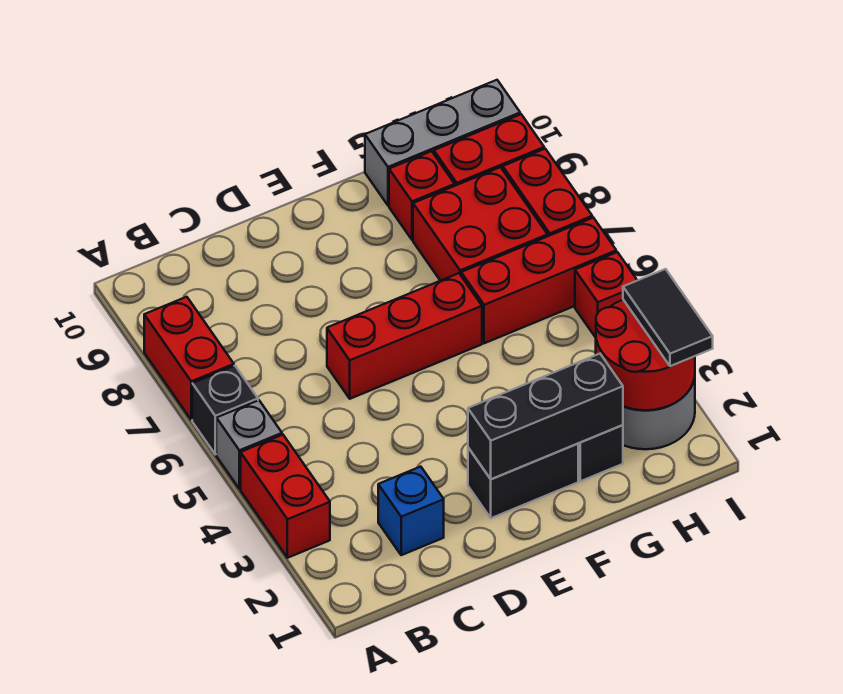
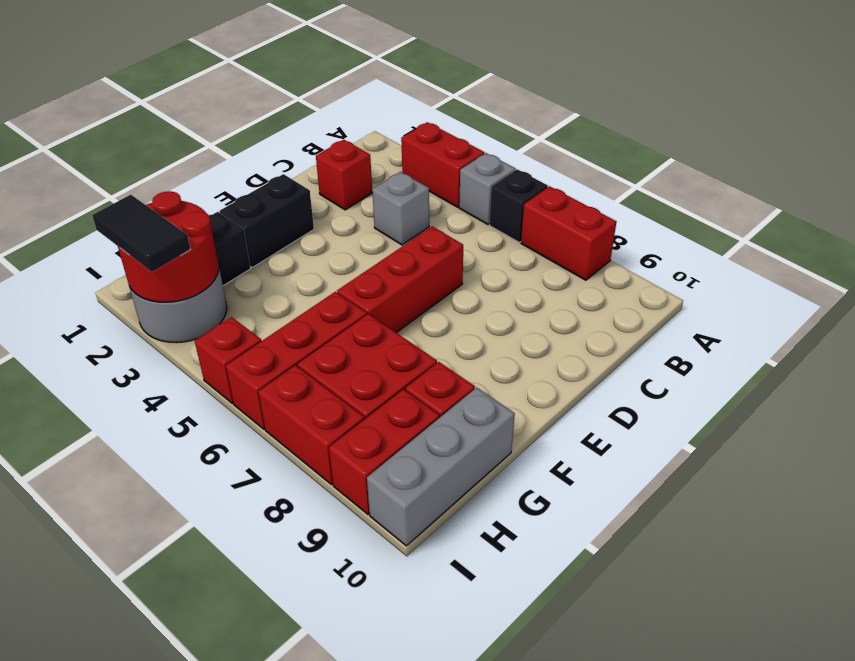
blue brick C2 level 1 -> red brick C2 level 1
none -> grey brick C4 level 1
black brick E2:G2 level 2 -> none

